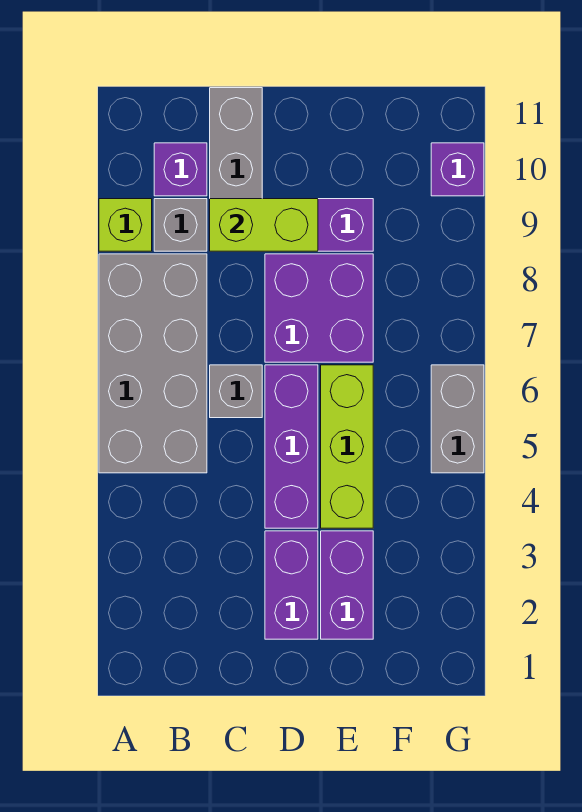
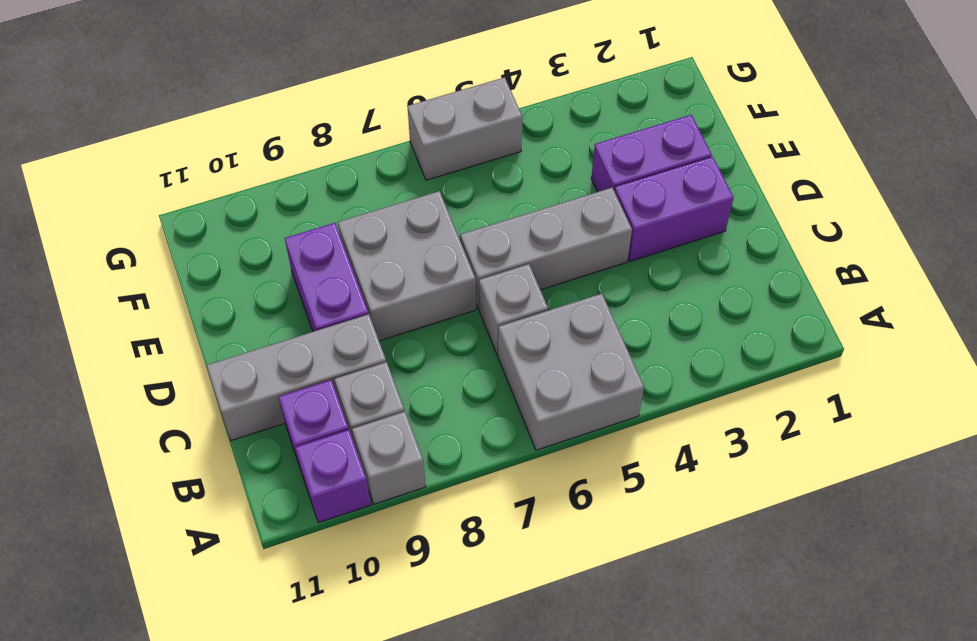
grey brick A5:B8 level 1 -> grey brick A5:B6 level 1
lime brick A9 level 1 -> grey brick A9 level 1
lime brick C9:D9 level 2 -> none
purple brick D4:D6 level 1 -> grey brick D4:D6 level 1
purple brick D7:E8 level 1 -> grey brick D7:E8 level 1
lime brick E4:E6 level 1 -> none
purple brick G10 level 1 -> purple brick A10 level 1

